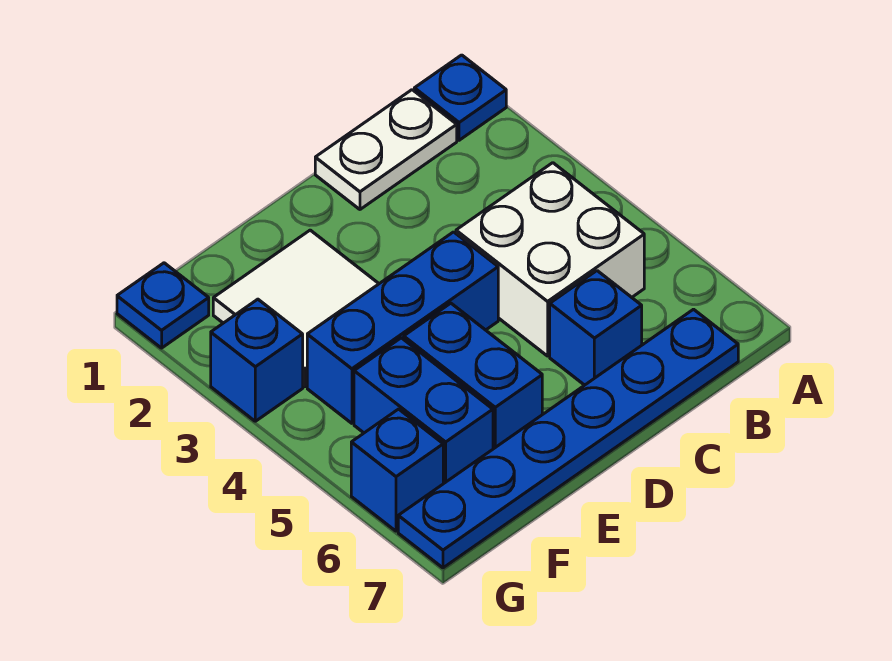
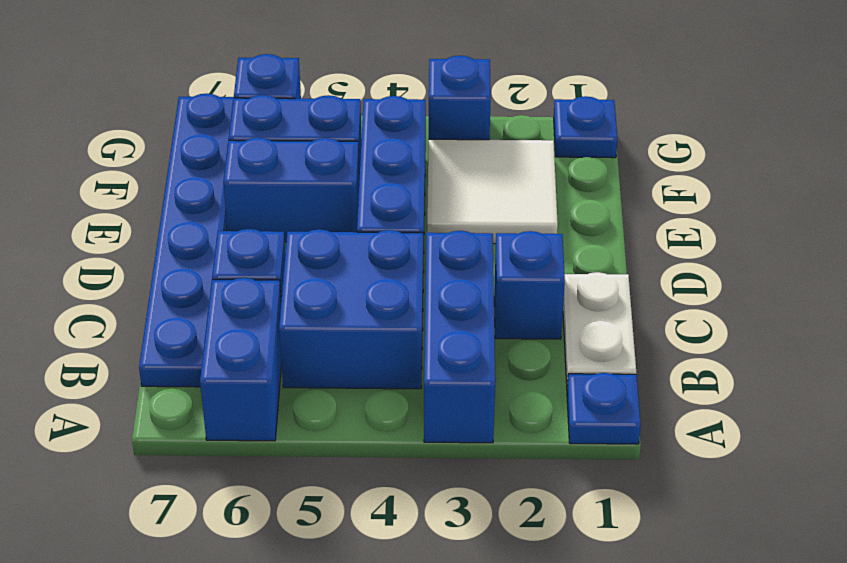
none -> blue brick A3:C3 level 1
none -> blue brick A6:B6 level 1
white brick B4:C5 level 1 -> blue brick B4:C5 level 1
none -> blue brick C2 level 1

